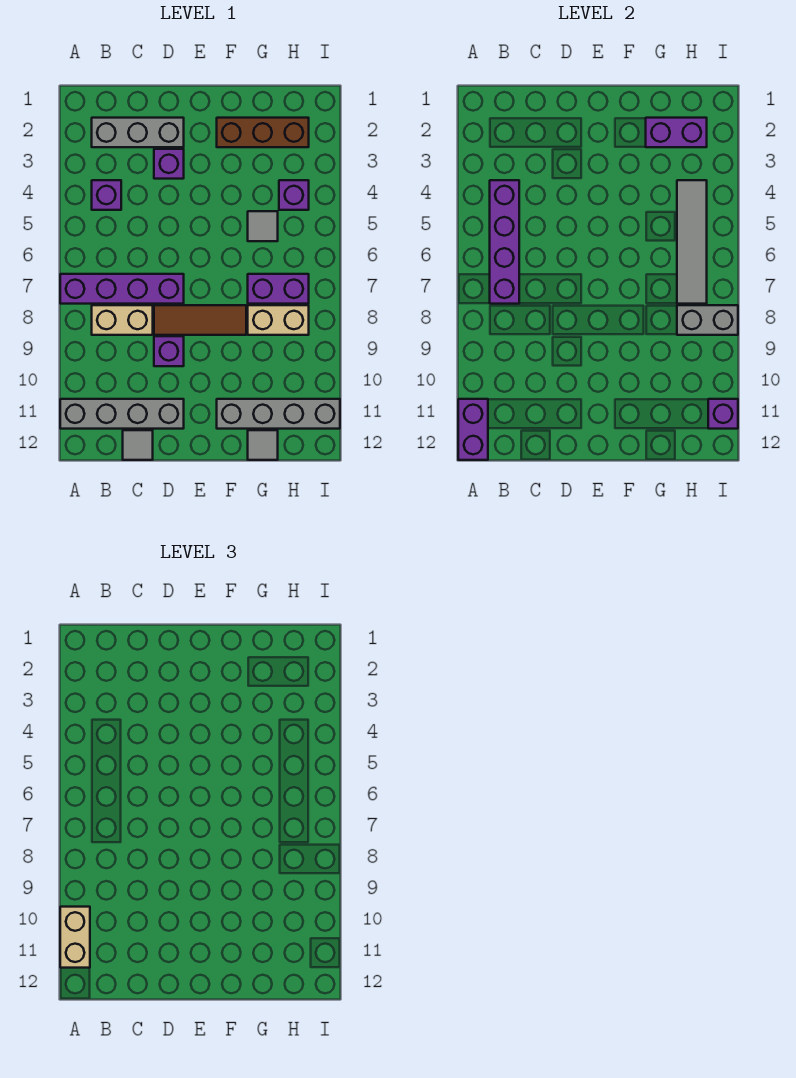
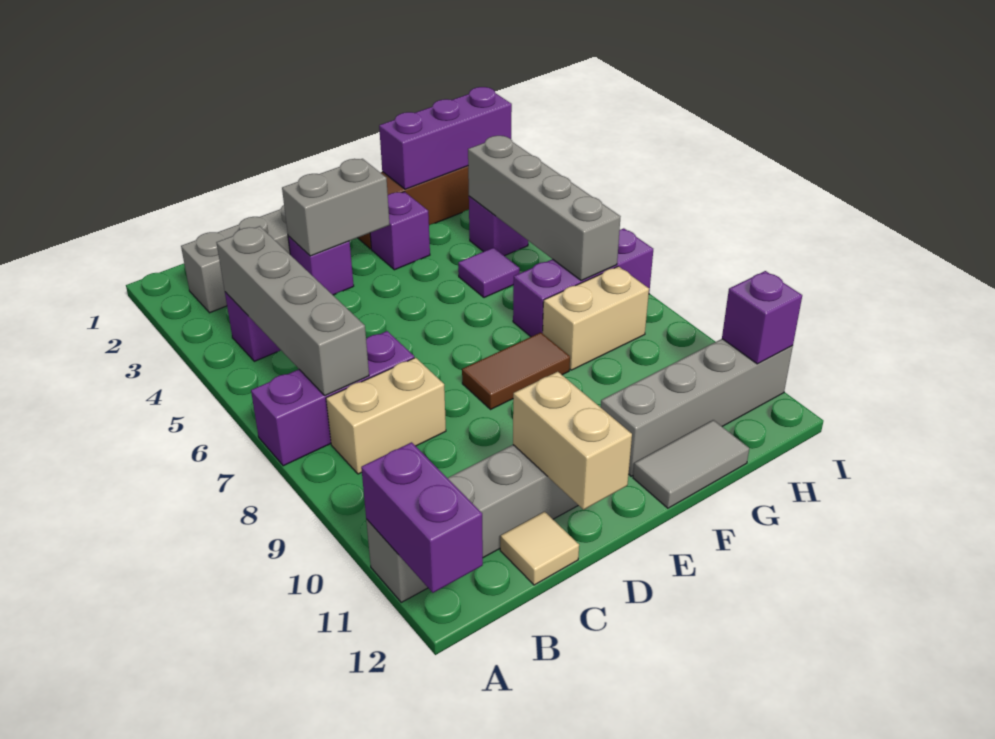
purple brick A7:D7 level 1 -> purple brick A7:C7 level 1
tan brick A10:A11 level 3 -> tan brick D11:D12 level 2
purple brick B4:B7 level 2 -> grey brick B4:B7 level 2
grey tile C12 level 1 -> tan tile C12 level 1
brown tile D8:F8 level 1 -> brown tile E8:F8 level 1
purple brick D9 level 1 -> purple brick F3 level 1
purple brick G2:H2 level 2 -> purple brick G2:I2 level 2
grey tile G5 level 1 -> purple tile G5 level 1
purple brick G7:H7 level 1 -> purple brick G7:I7 level 1
grey tile G12 level 1 -> grey tile F12:G12 level 1
grey tile H4:H7 level 2 -> grey brick H4:H7 level 2
grey brick H8:I8 level 2 -> grey brick D3:E3 level 2

